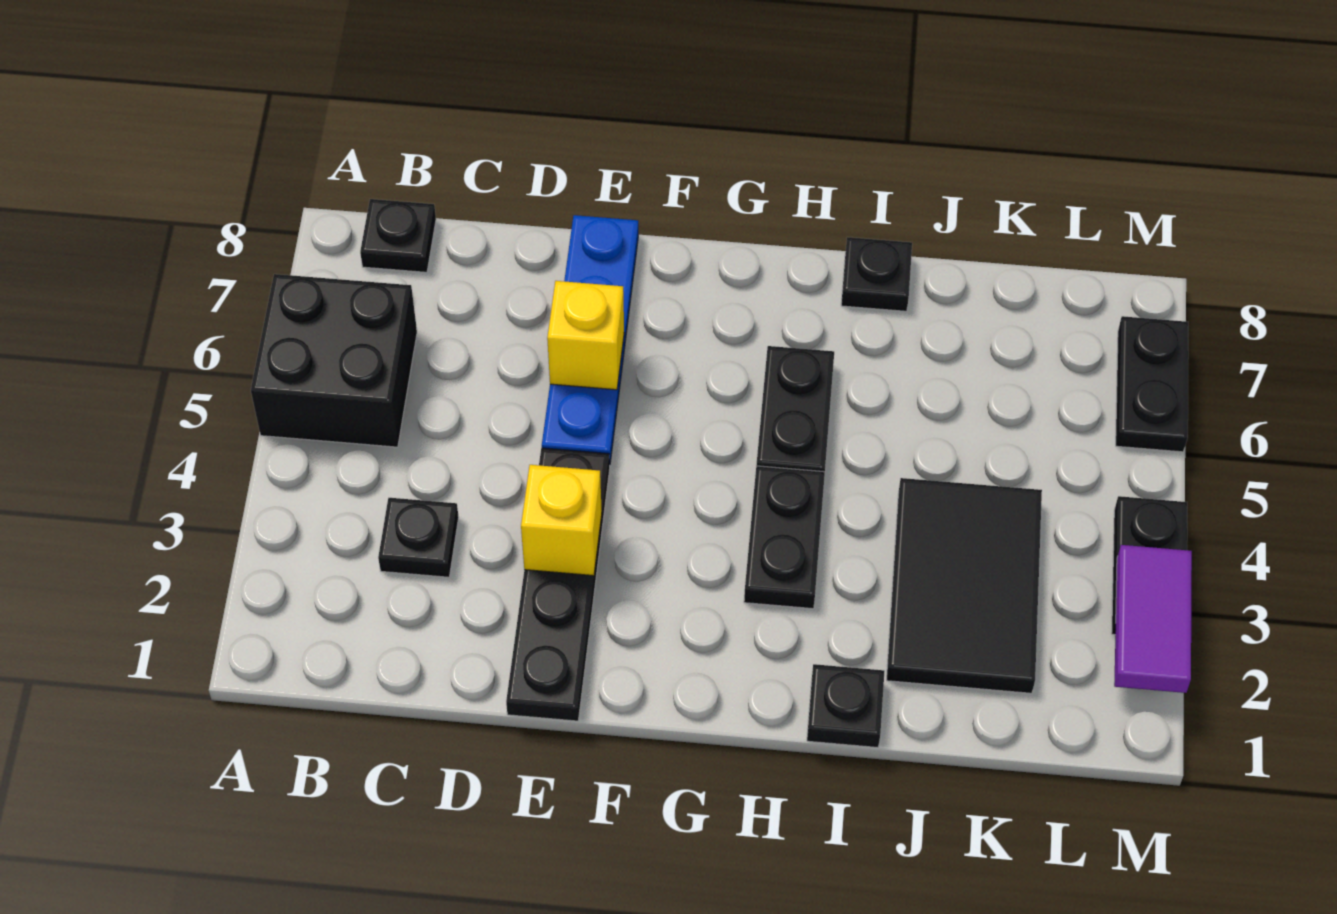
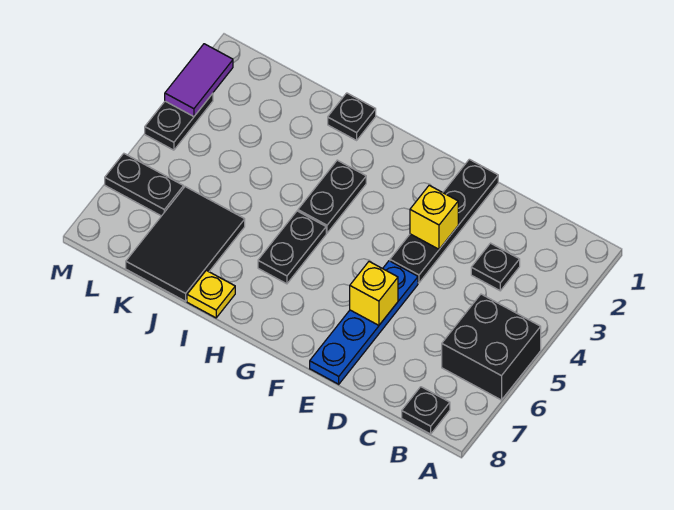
black plate I8 level 1 -> yellow plate I8 level 1
black tile J2:K4 level 1 -> black tile J6:K8 level 1
black plate M6:M7 level 1 -> black plate L6:M6 level 1

